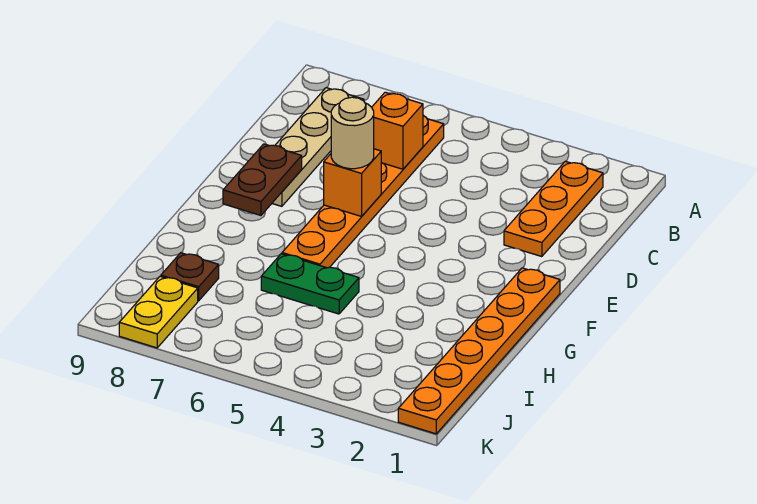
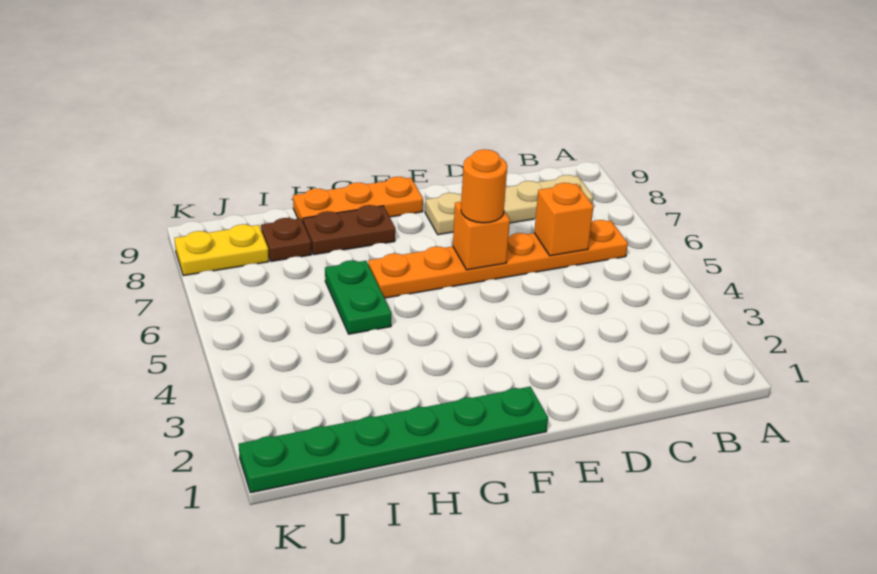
orange plate B2:D2 level 1 -> orange plate F9:H9 level 1
tan round brick E6 level 3 -> orange round brick E6 level 3
brown plate E8:F8 level 2 -> brown plate G8:H8 level 1
orange plate F1:K1 level 1 -> green plate F1:K1 level 1

